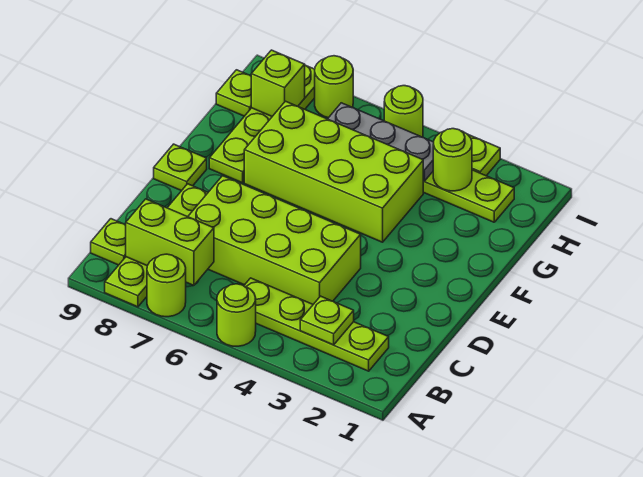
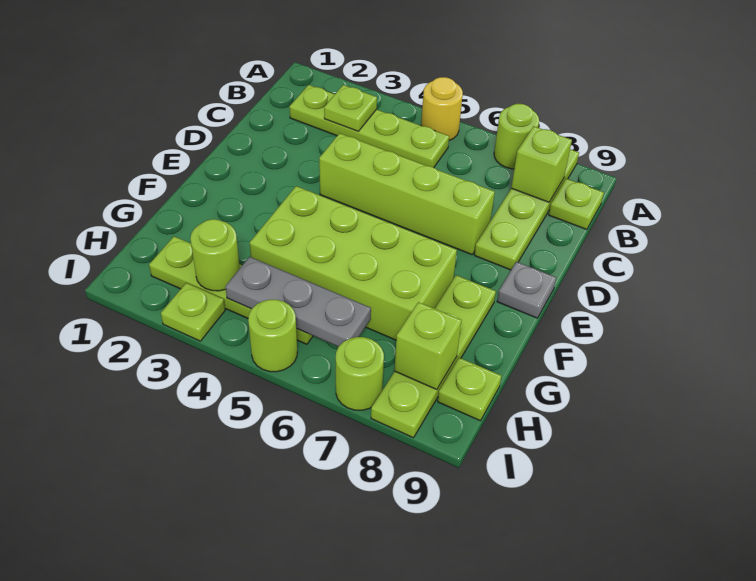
lime round brick A5 level 1 -> yellow round brick A5 level 1
lime brick B7:B8 level 2 -> lime brick B8 level 2
lime brick C4:D7 level 1 -> lime brick D4:D7 level 1
lime plate E9 level 1 -> grey plate E9 level 1

